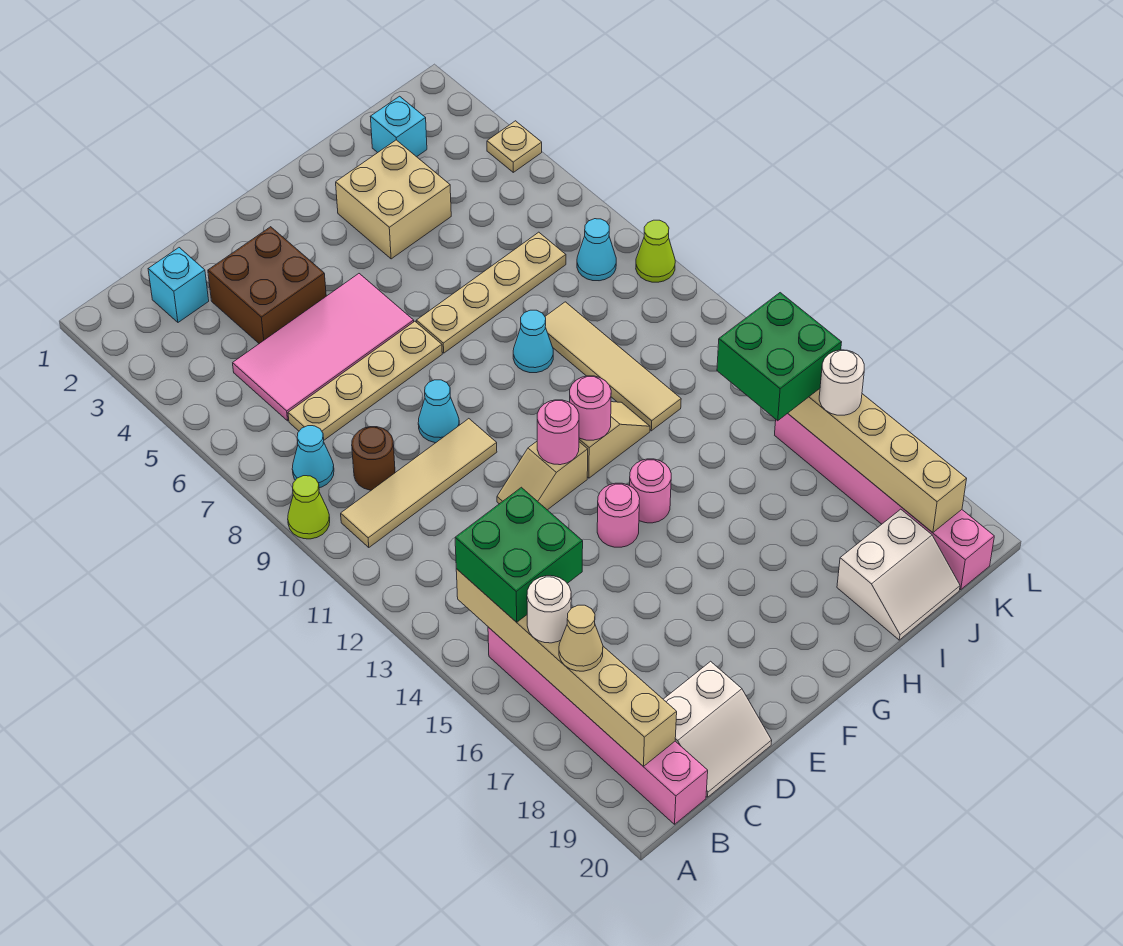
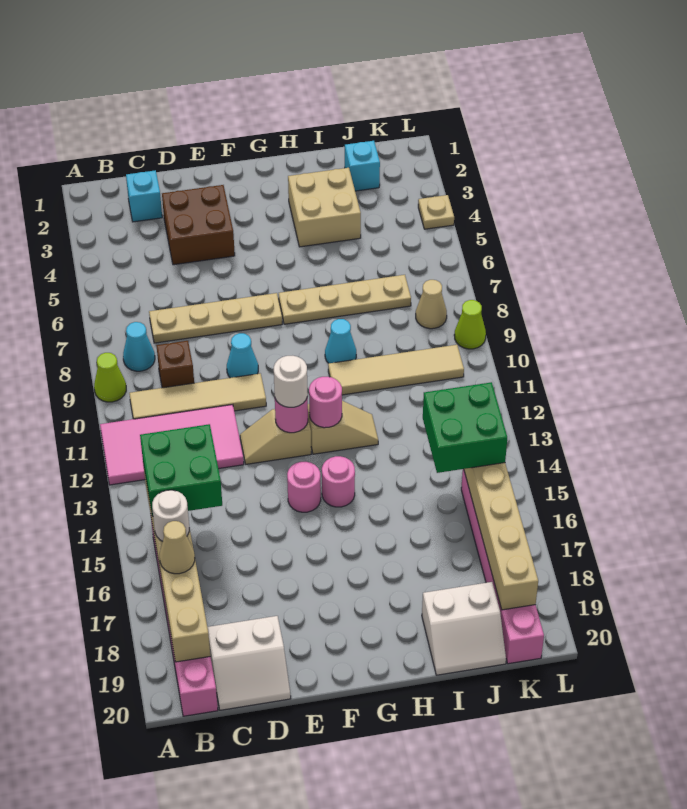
pink tile C5:F6 level 1 -> pink tile A11:D12 level 1
brown round brick C9 level 1 -> brown brick C9 level 1
tan tile I9:I12 level 1 -> tan tile H10:K10 level 1
cyan cone K8 level 1 -> tan cone K8 level 1
white round brick K16 level 3 -> white round brick F12 level 3

